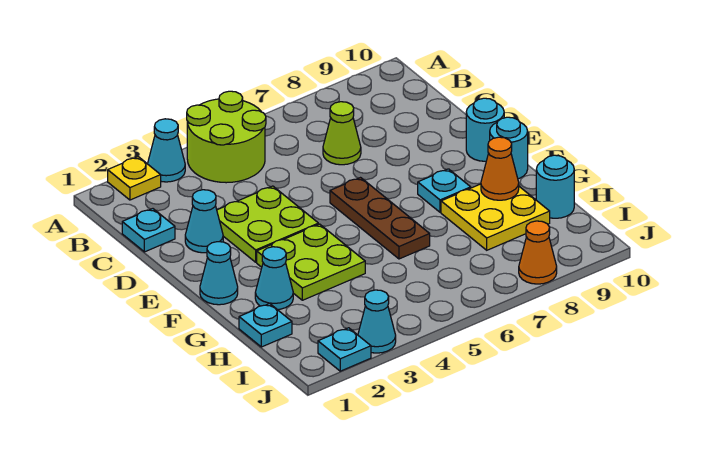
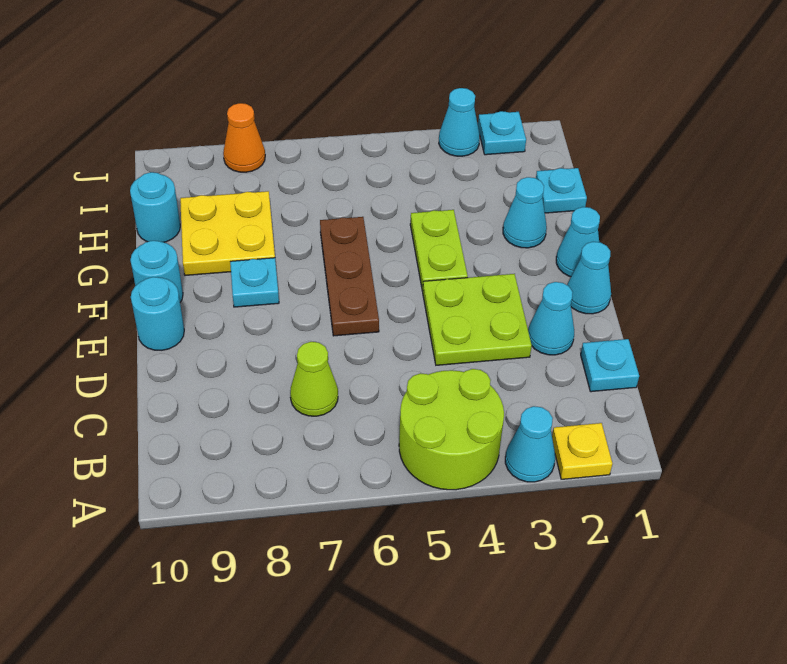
none -> cyan cone E1 level 1
lime plate F3:G4 level 1 -> lime plate F4:G4 level 1
orange cone G9 level 2 -> none

